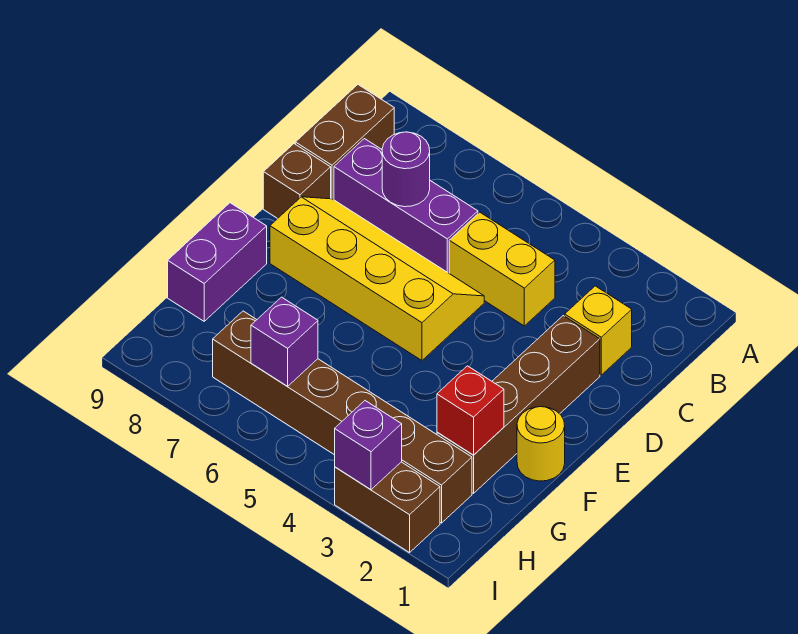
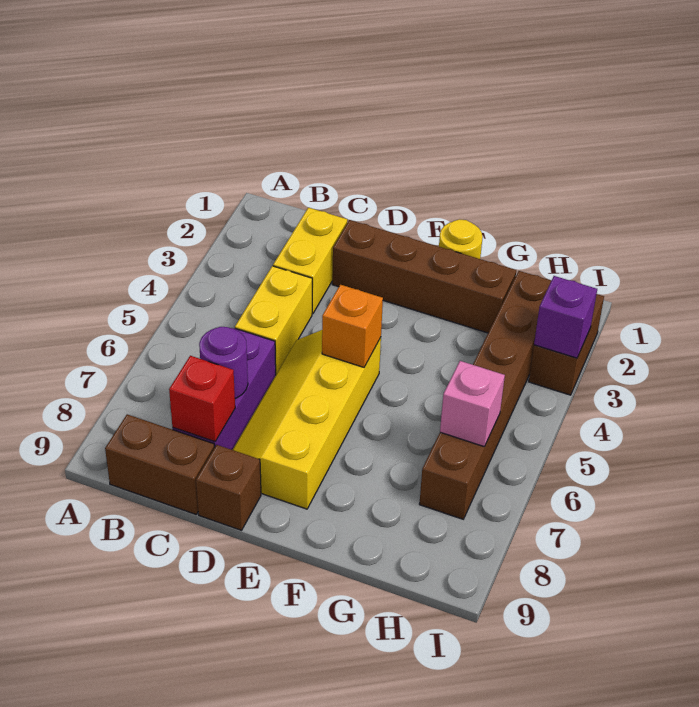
yellow brick C2 level 1 -> yellow brick C2:C3 level 1
none -> orange brick E5 level 2
purple brick F9:G9 level 1 -> none
red brick G2 level 2 -> red brick C8 level 2
purple brick H6 level 2 -> pink brick H6 level 2

